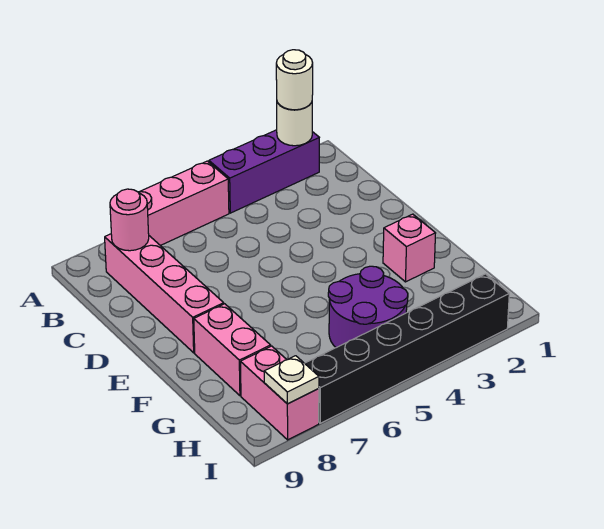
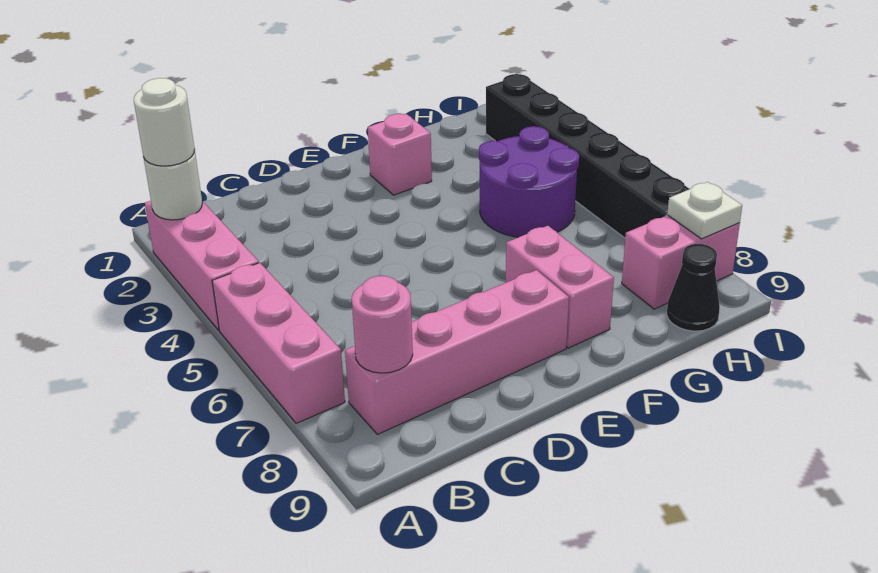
purple brick A2:A4 level 1 -> pink brick A2:A4 level 1
pink brick F8:G8 level 1 -> pink brick F7:F8 level 1
none -> black cone H9 level 1

